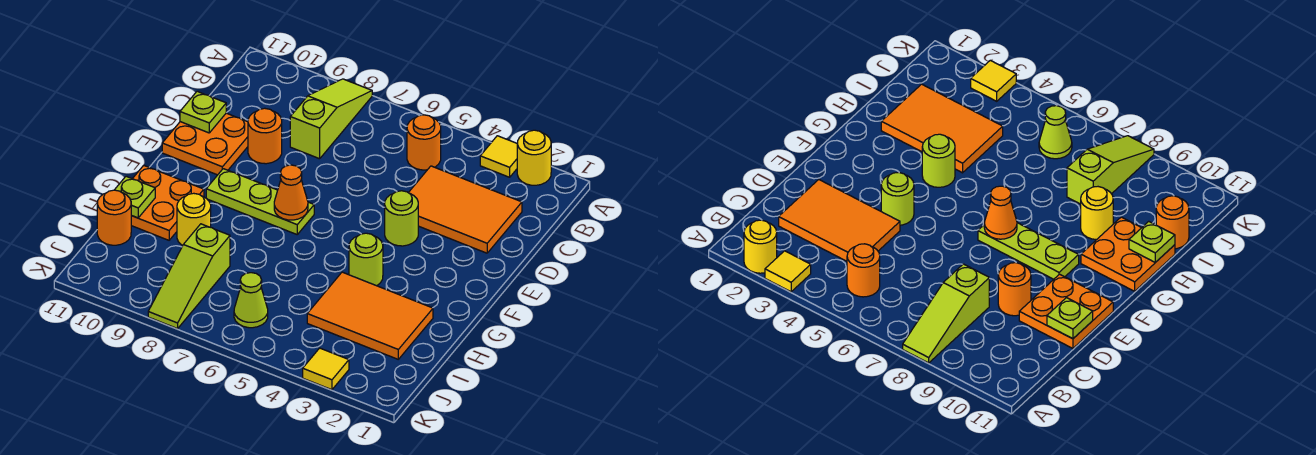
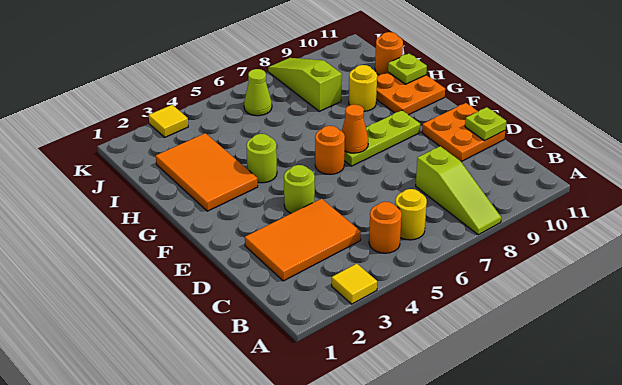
yellow round brick A2 level 1 -> yellow round brick B6 level 1
orange round brick D9 level 1 -> orange round brick F6 level 1
orange tile H2:I4 level 1 -> orange tile G2:I3 level 1

